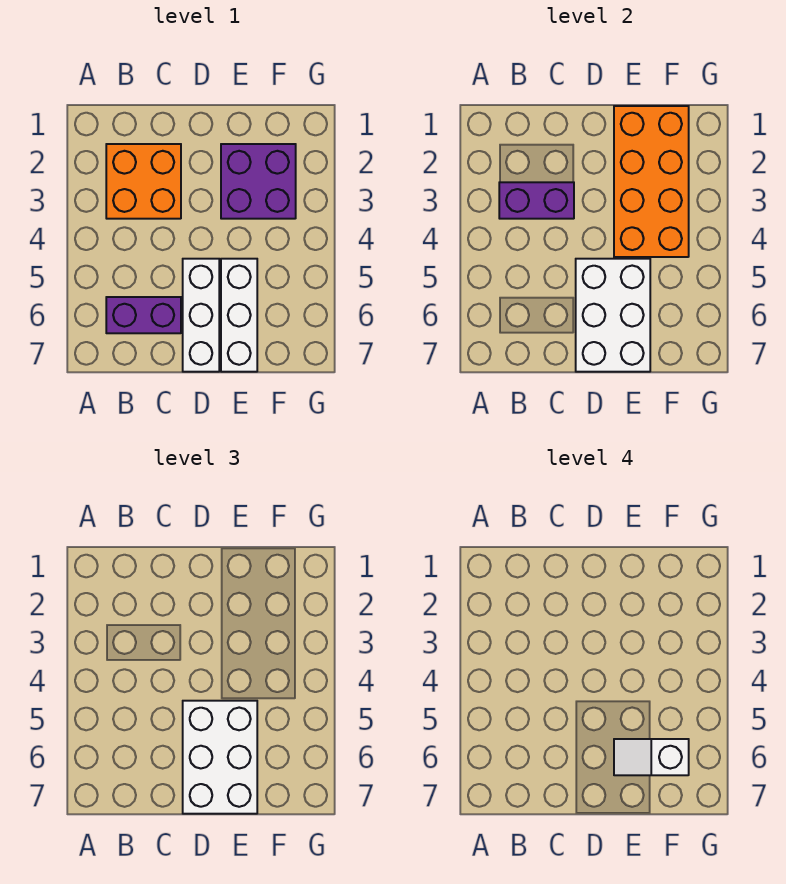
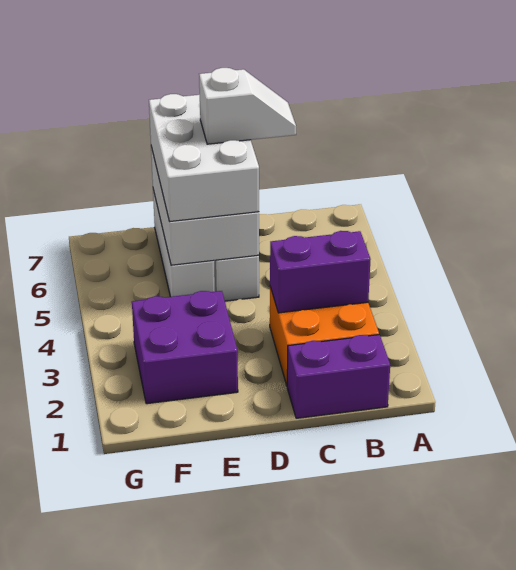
purple brick B6:C6 level 1 -> purple brick B1:C1 level 1
orange brick E1:F4 level 2 -> none
white slope E6:F6 level 4 top F -> white slope C6:D6 level 4 top D

